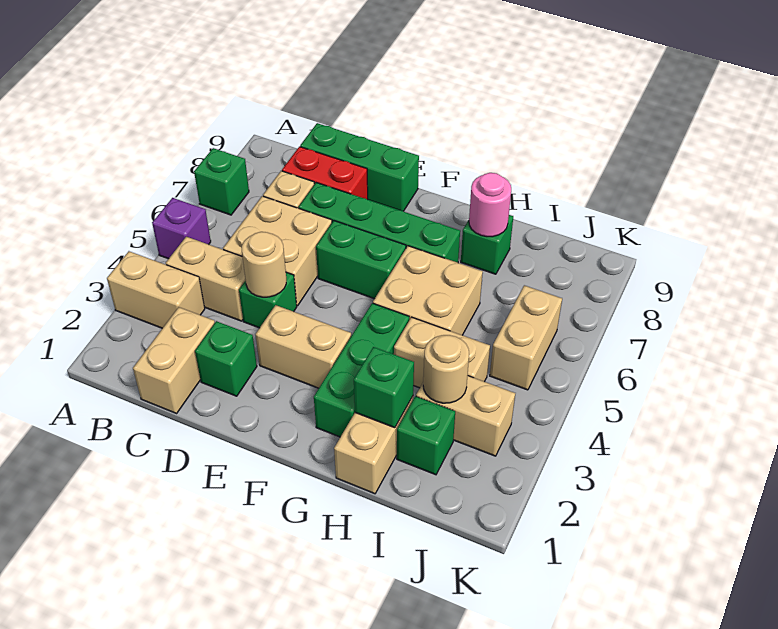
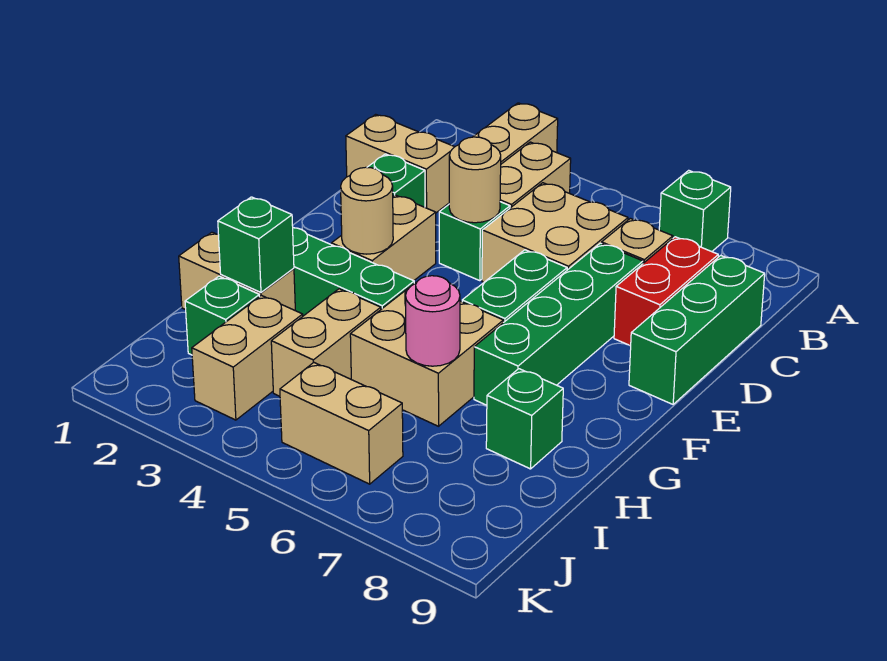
purple brick A5 level 1 -> none
pink round brick H8 level 2 -> pink round brick H6 level 2
tan round brick I3 level 2 -> tan round brick F3 level 2

